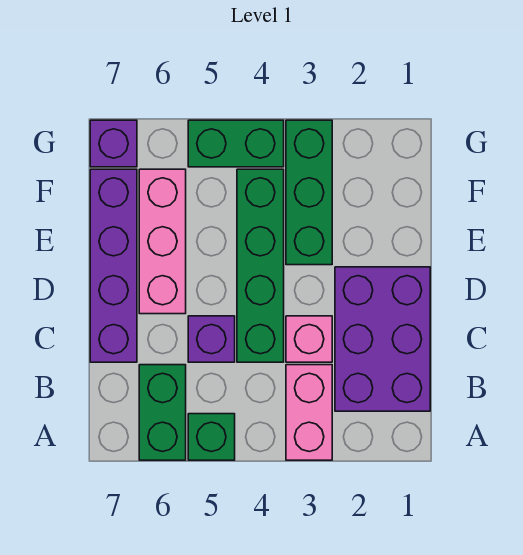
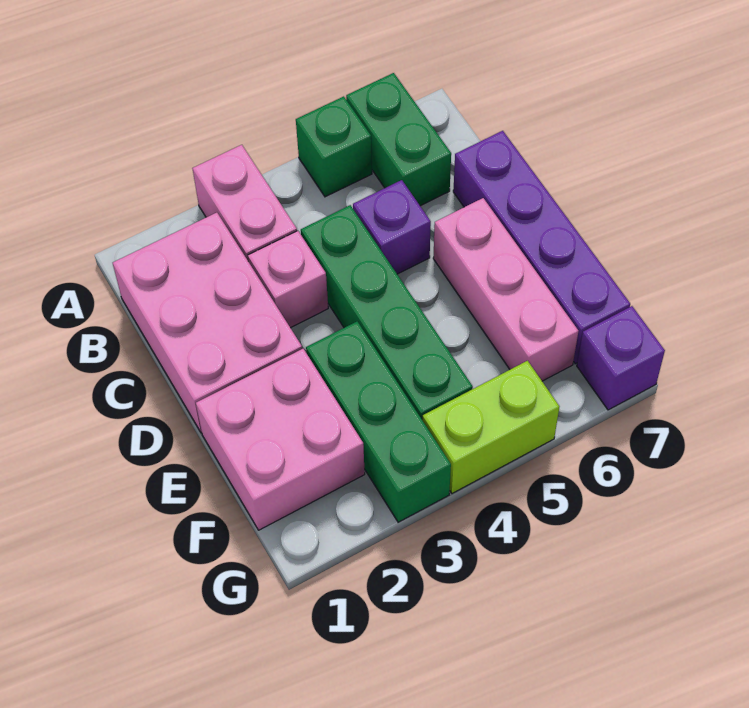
purple brick B1:D2 level 1 -> pink brick B1:D2 level 1
none -> pink brick E1:F2 level 1
green brick G4:G5 level 1 -> lime brick G4:G5 level 1

